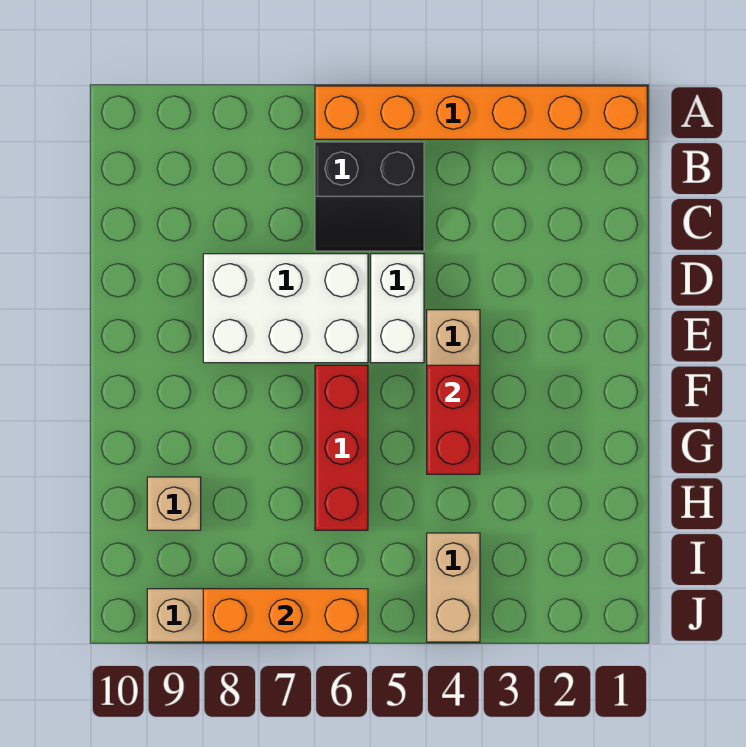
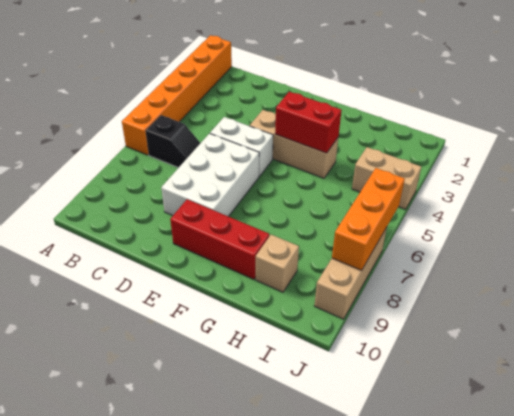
black slope B5:C6 level 1 top B -> black slope B6:C6 level 1 top B
red brick F6:H6 level 1 -> red brick E9:G9 level 1

